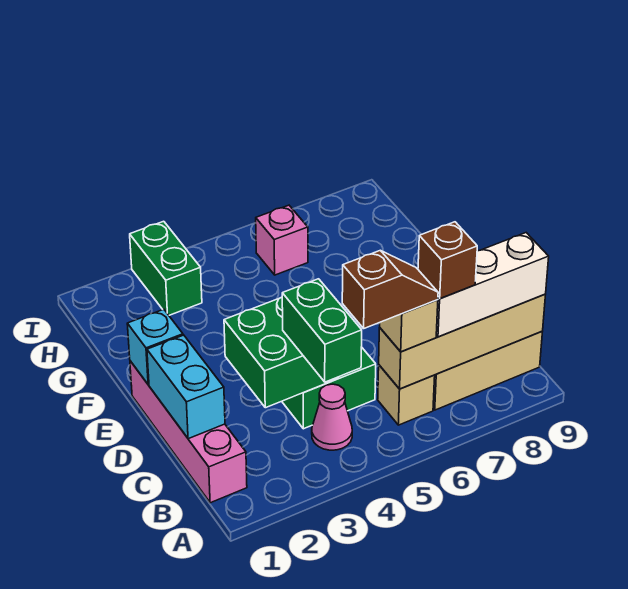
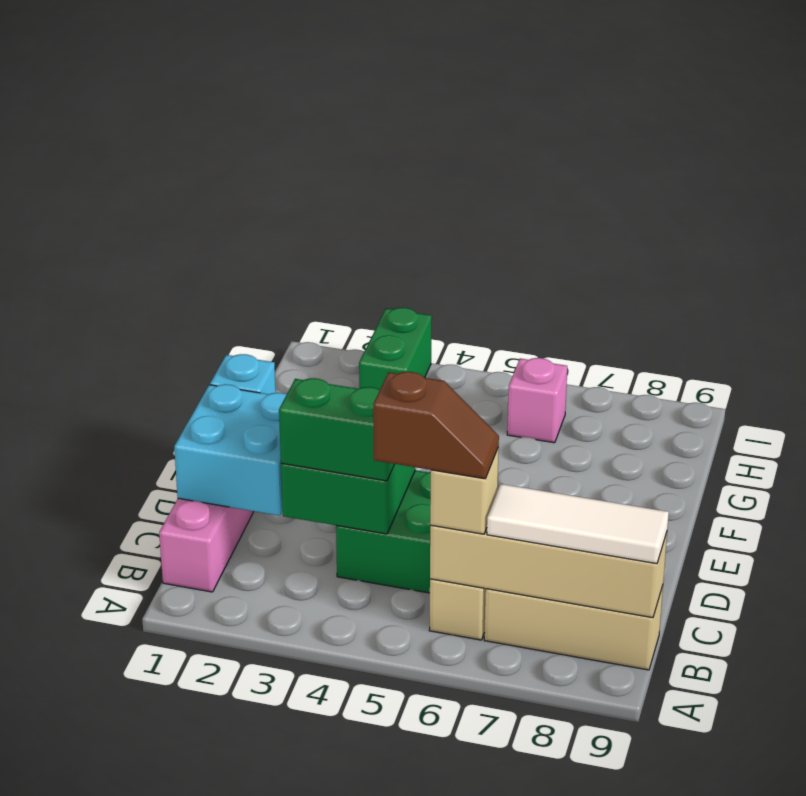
pink cone B4 level 1 -> none
green brick B4:C4 level 3 -> green brick C3:C4 level 3
white brick B7:B9 level 3 -> white tile B7:B9 level 3
brown brick B7 level 4 -> none
cyan brick C1:D1 level 2 -> cyan brick C1:D2 level 2

